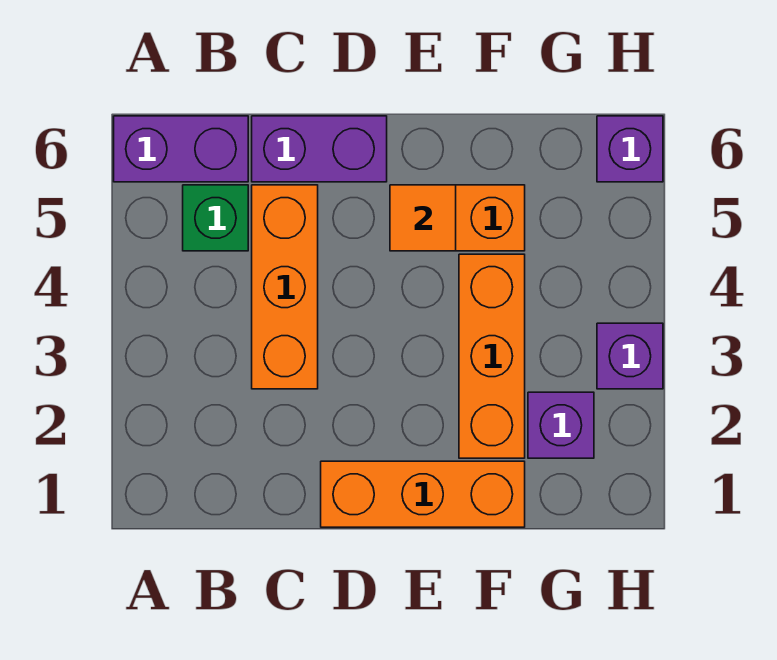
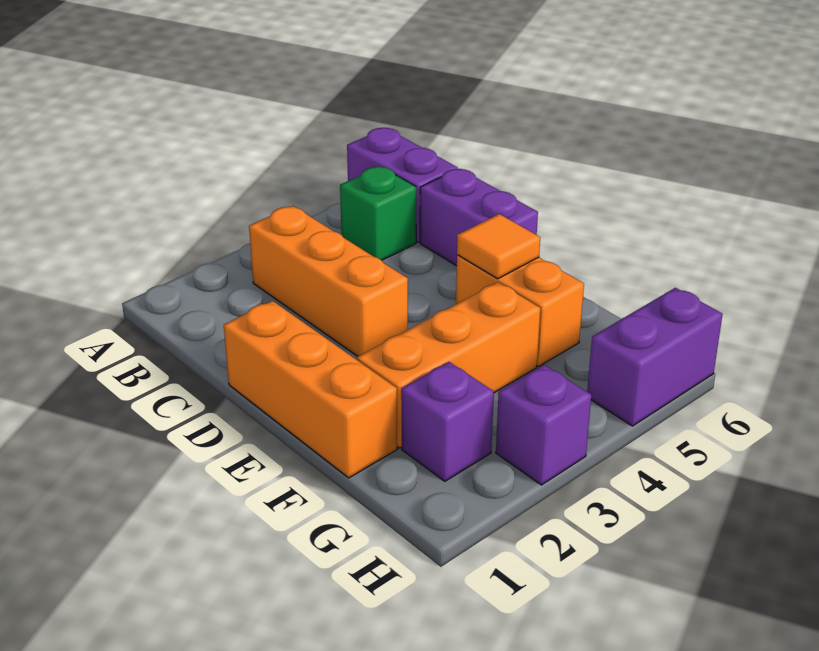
orange brick C3:C5 level 1 -> orange brick B3:D3 level 1
purple brick H6 level 1 -> purple brick H5:H6 level 1

